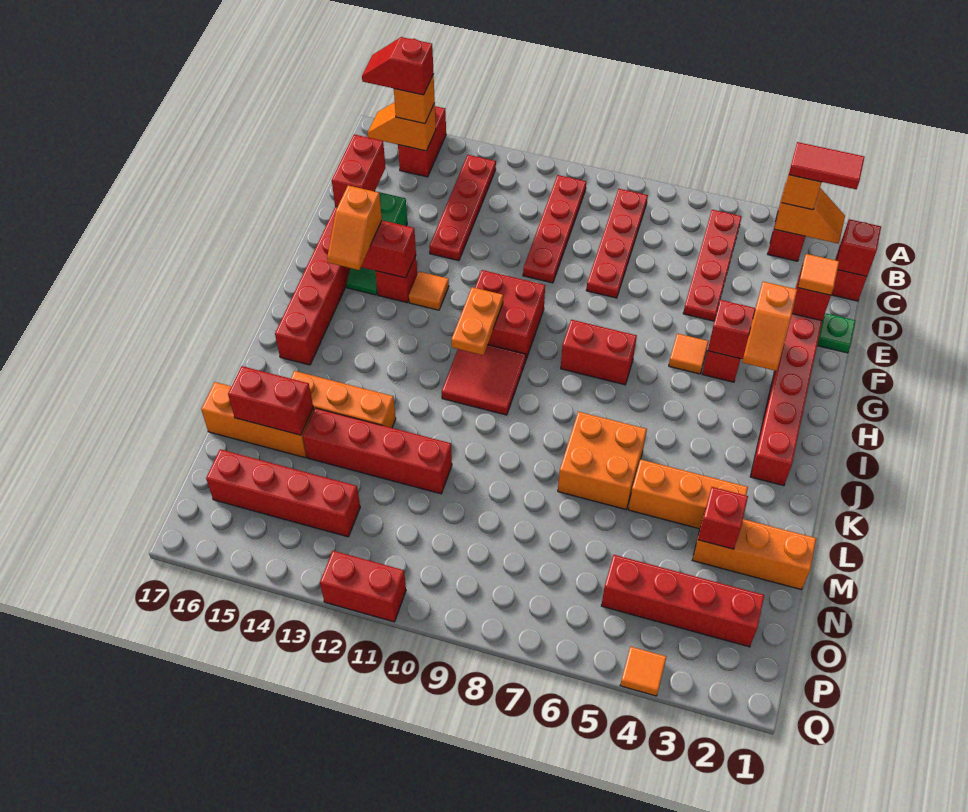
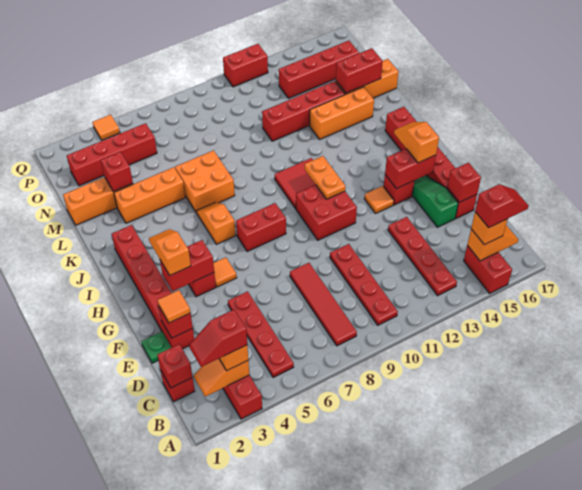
red tile B2:B3 level 4 -> red slope B2:B3 level 4 top 3
red plate B8:E8 level 1 -> red tile B8:E8 level 1
red brick D16:E16 level 2 -> red brick E16 level 2
none -> orange slope I6:J6 level 1 top I

